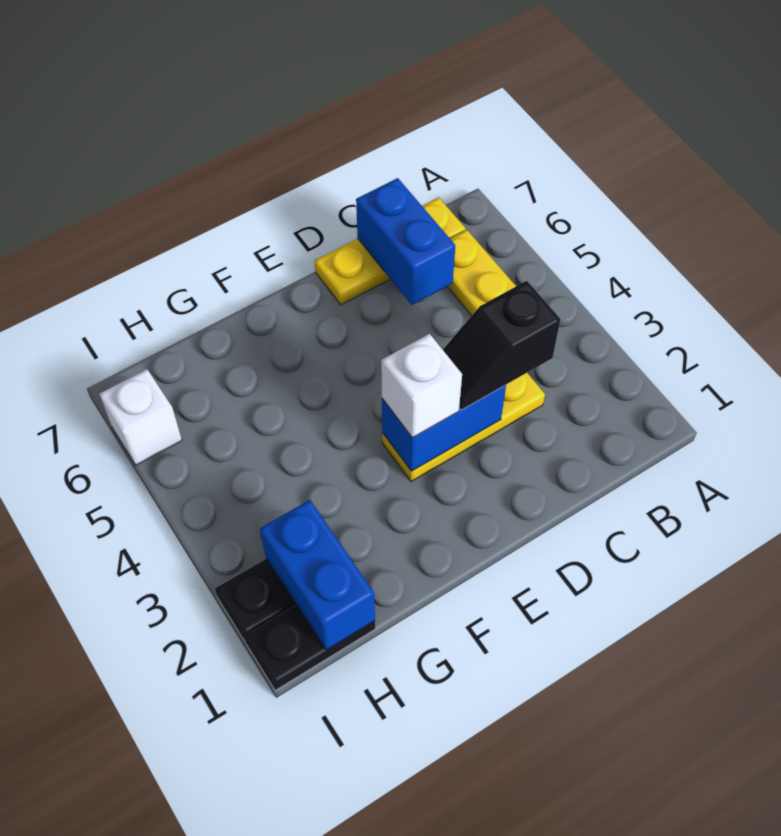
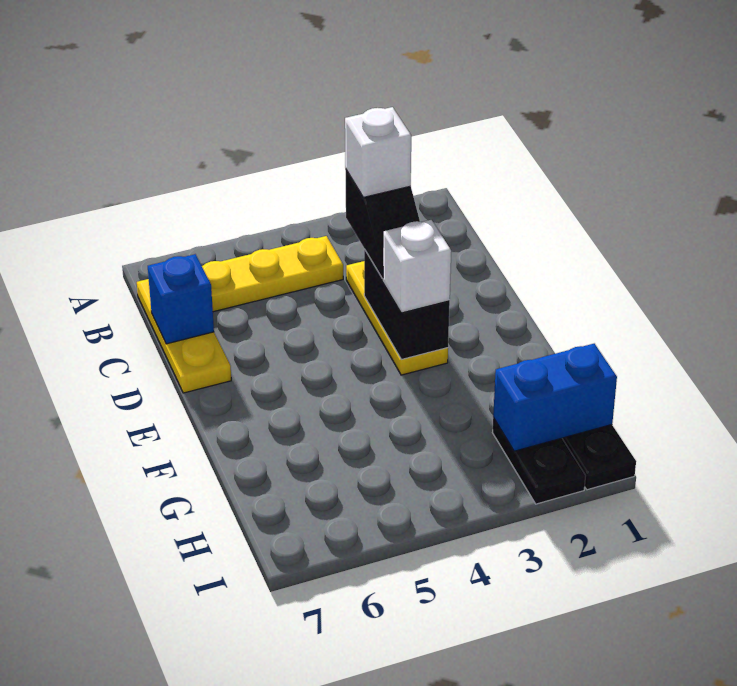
blue brick C6:C7 level 2 -> blue brick C7 level 2
blue brick D3:E3 level 2 -> black brick D3:E3 level 2
white brick I6 level 1 -> white brick C3 level 4

